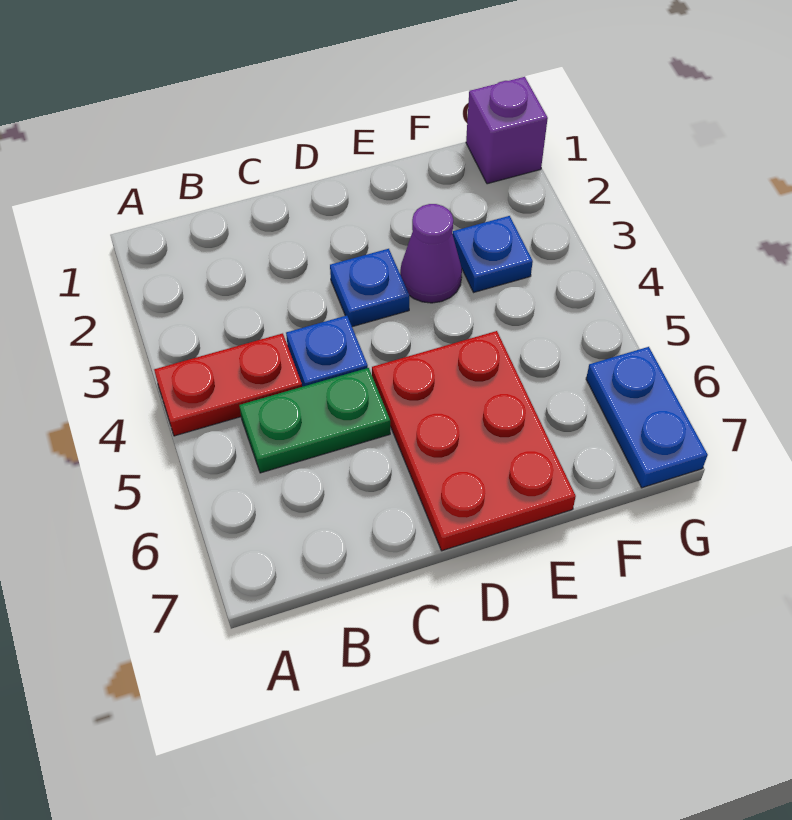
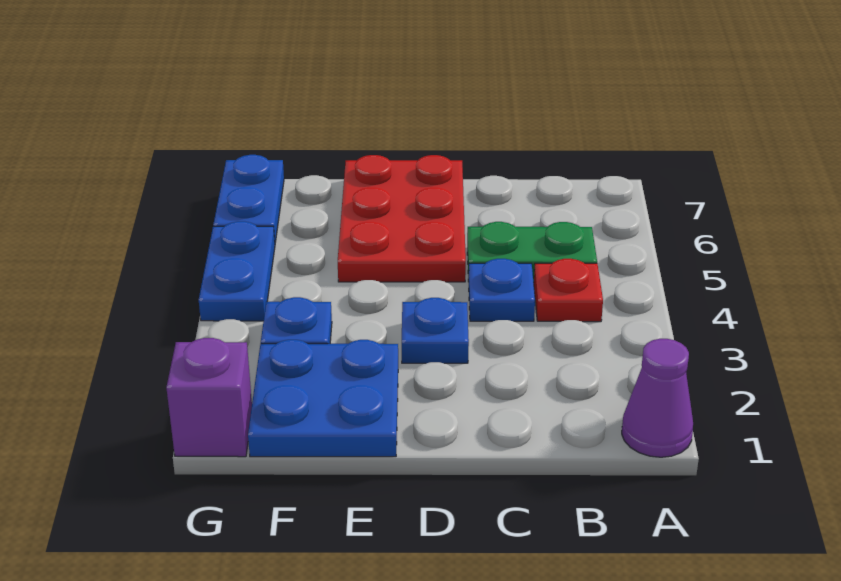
red plate A4:B4 level 1 -> red plate B4 level 1
none -> blue plate E1:F2 level 1
purple cone E3 level 1 -> purple cone A1 level 1
none -> blue plate G4:G5 level 1

